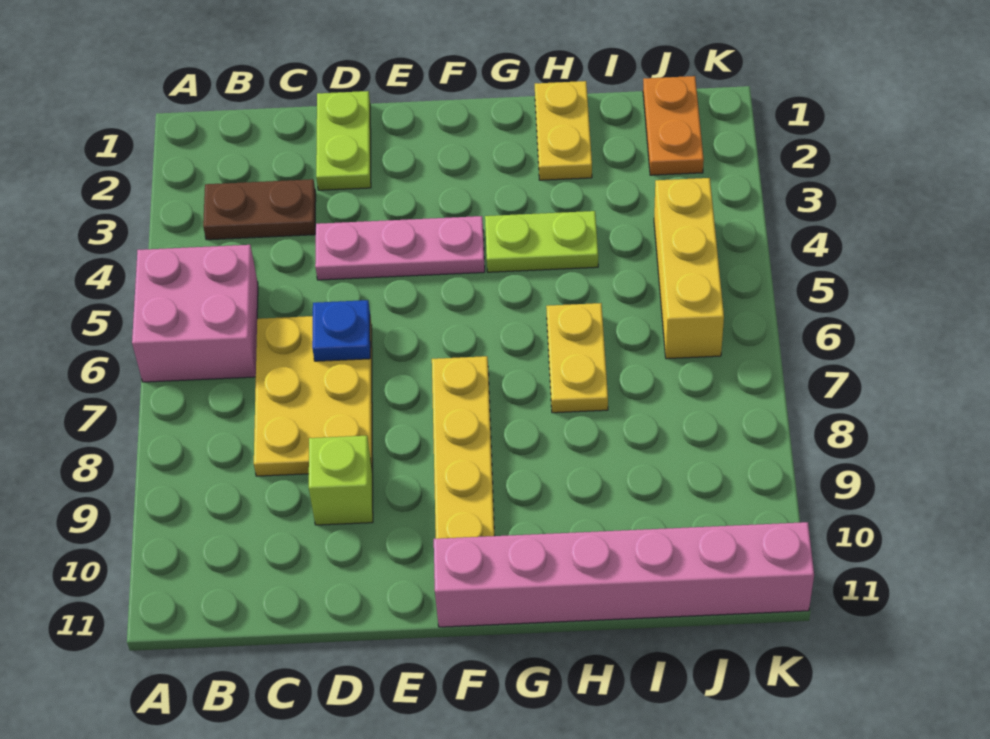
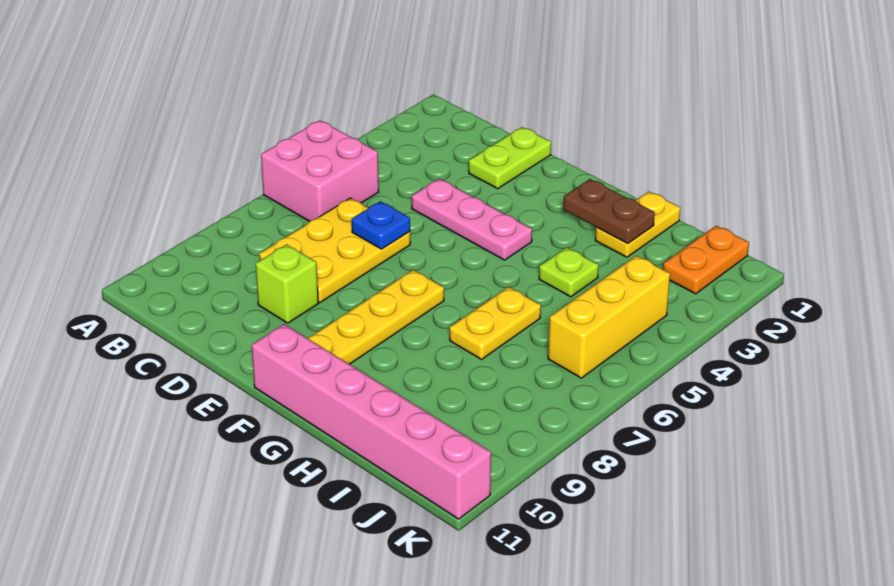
brown plate B3:C3 level 1 -> brown plate G2:H2 level 2
lime plate G4:H4 level 1 -> lime plate H4 level 1

